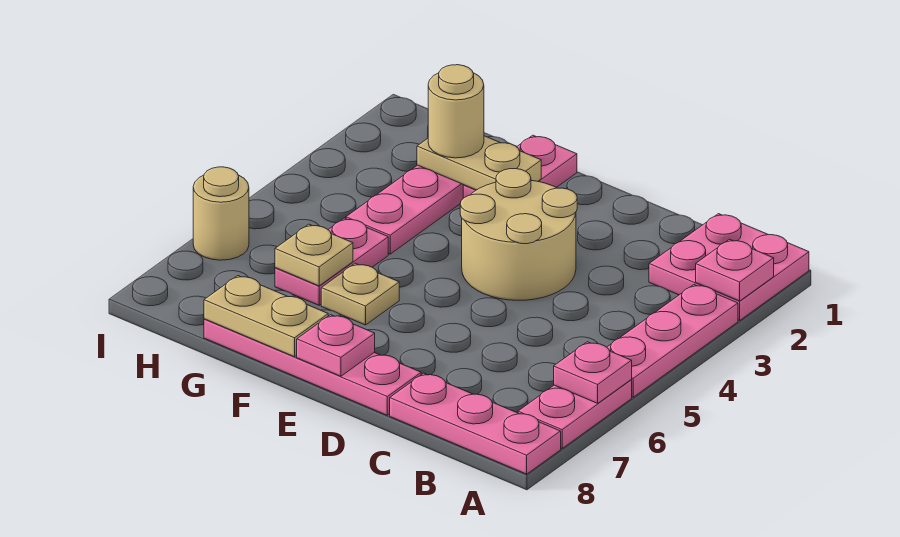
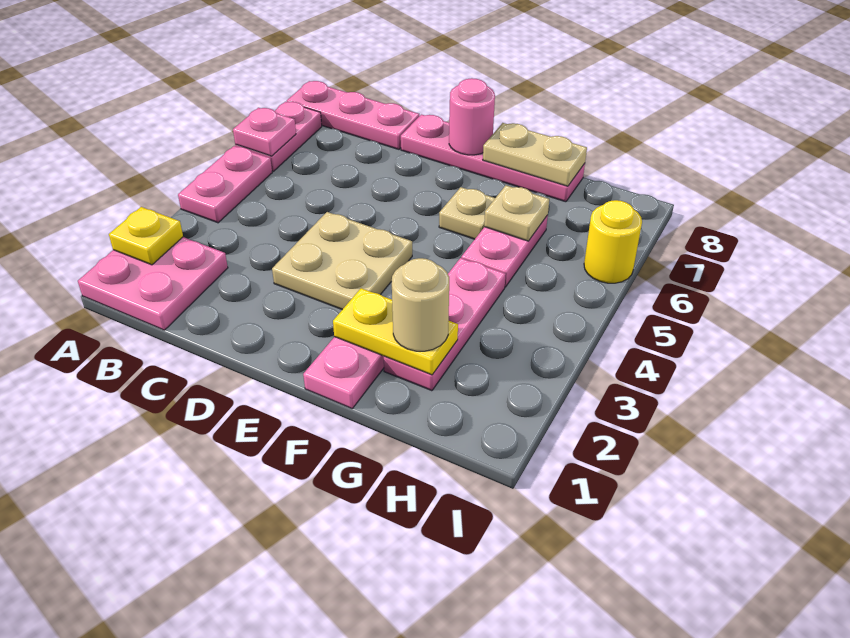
pink plate A2 level 2 -> yellow plate A2 level 2
pink plate A3:A5 level 1 -> pink plate A4:A5 level 1
tan round brick D3:E4 level 1 -> tan plate D3:E4 level 1
pink plate E8 level 2 -> pink round brick E8 level 2
tan plate F2:G2 level 2 -> yellow plate F2:G2 level 2
tan round brick I6 level 1 -> yellow round brick I6 level 1

